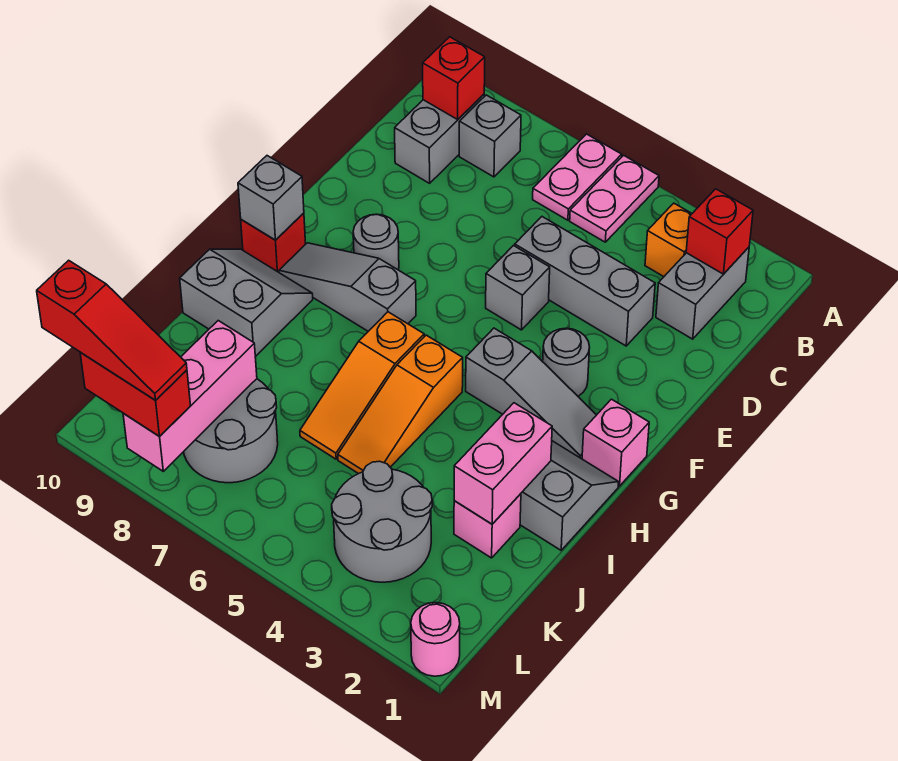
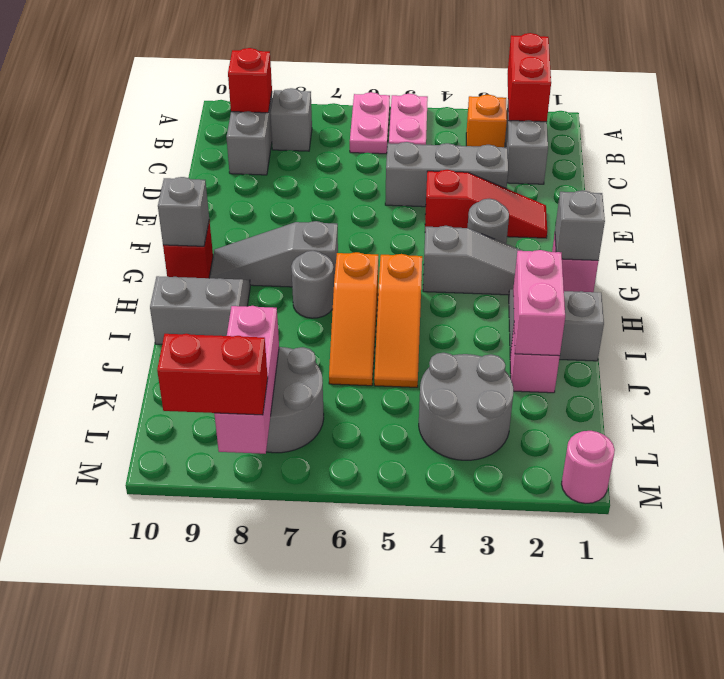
red brick B2 level 2 -> red brick A2:B2 level 2
grey brick E5 level 1 -> grey brick G1 level 2
grey round brick F8 level 1 -> grey round brick H7 level 1
red slope M8:M10 level 4 top 10 -> red slope E2:E4 level 1 top 4

